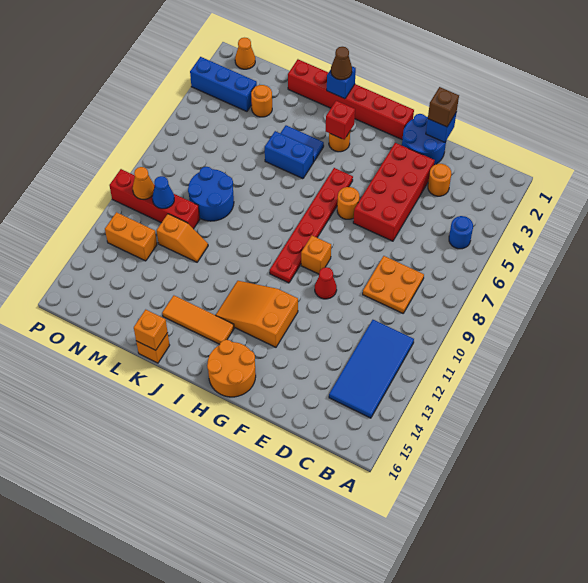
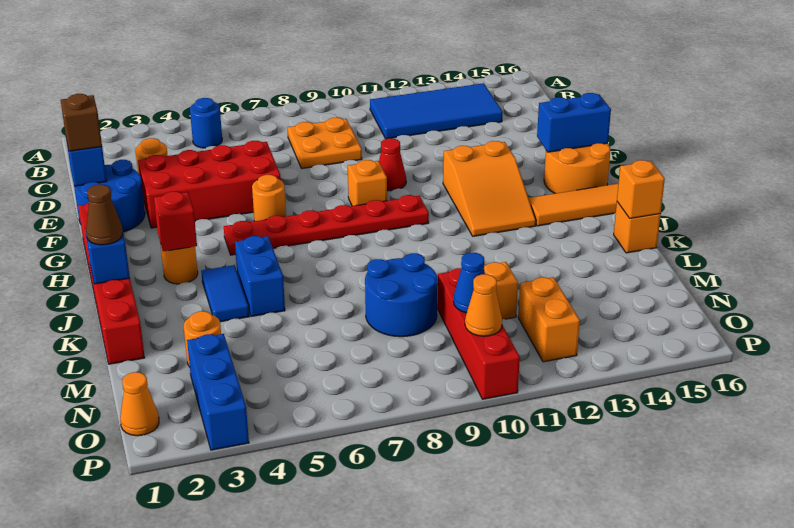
none -> blue brick G15:G16 level 2
orange tile I14:K14 level 1 -> orange tile I14:I16 level 1

